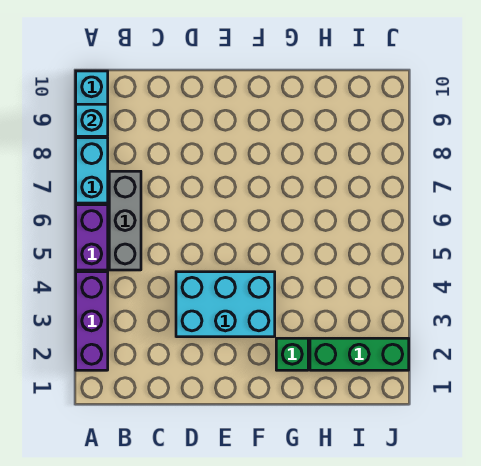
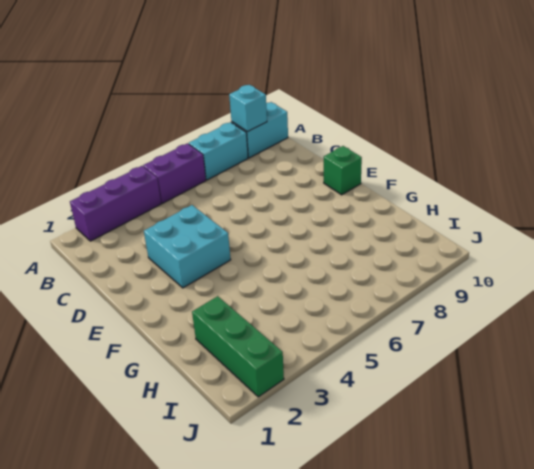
grey brick B5:B7 level 1 -> none
cyan brick D3:F4 level 1 -> cyan brick D3:E4 level 1
green brick G2 level 1 -> green brick E10 level 1

